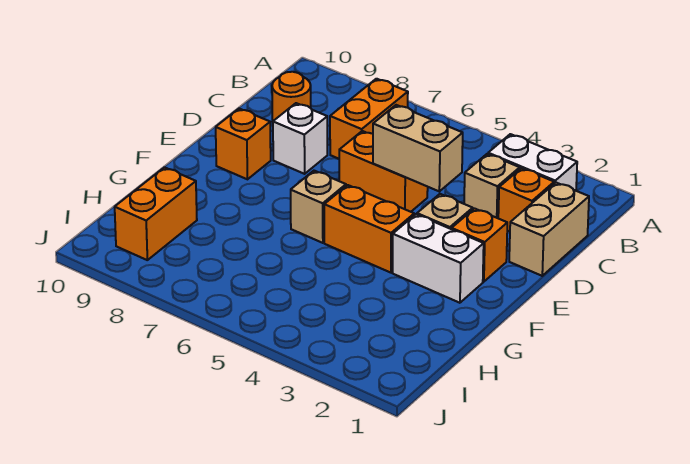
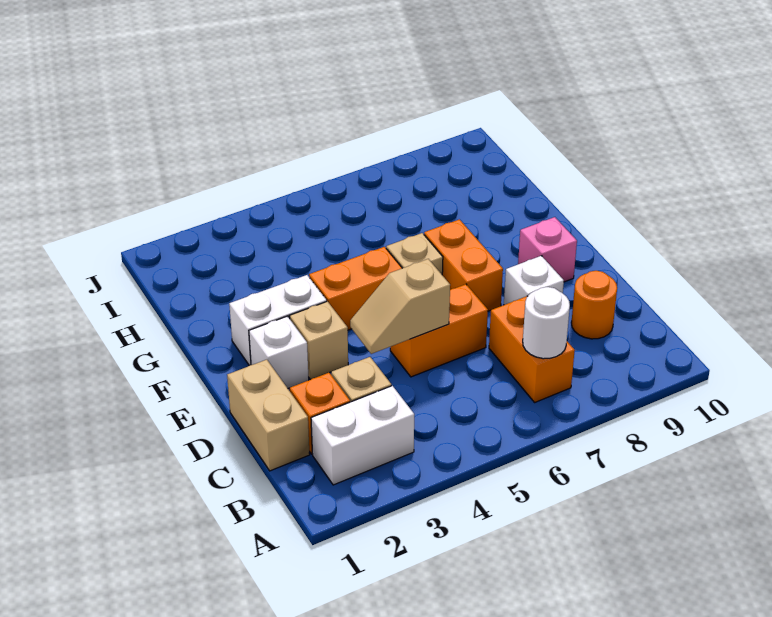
none -> white round brick B7 level 2
tan brick D4:D5 level 2 -> tan slope D4:D5 level 2 top 5
orange brick E2 level 1 -> white brick E2 level 1
orange brick E9 level 1 -> pink brick E9 level 1
orange brick H9:I9 level 1 -> orange brick E7:F7 level 1

